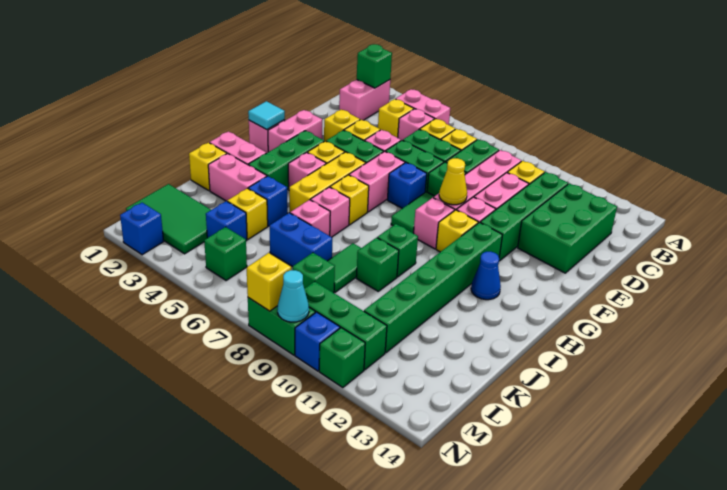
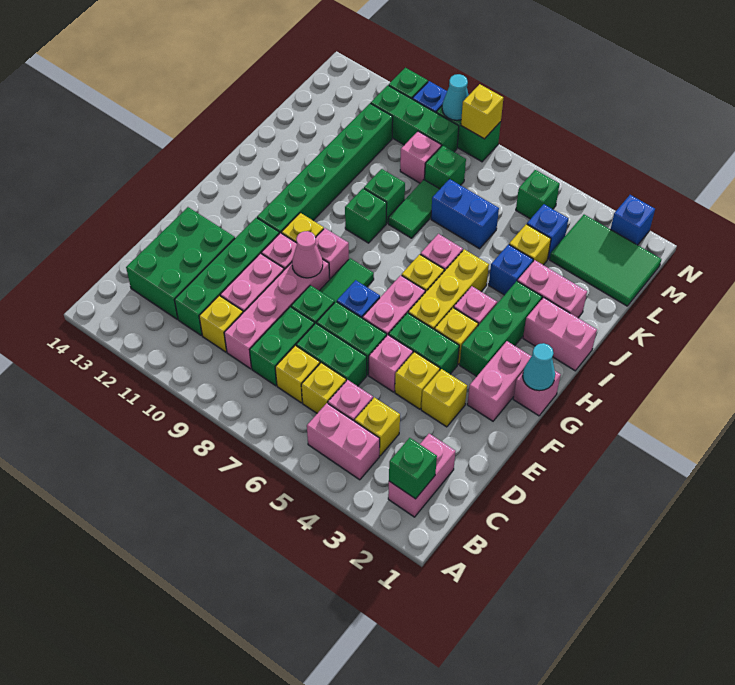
yellow cone F9 level 2 -> pink cone F9 level 2
cyan tile G1 level 2 -> cyan cone G1 level 2
blue cone H12 level 1 -> none
yellow brick J1 level 1 -> none
pink brick J6 level 1 -> pink brick L9 level 1

